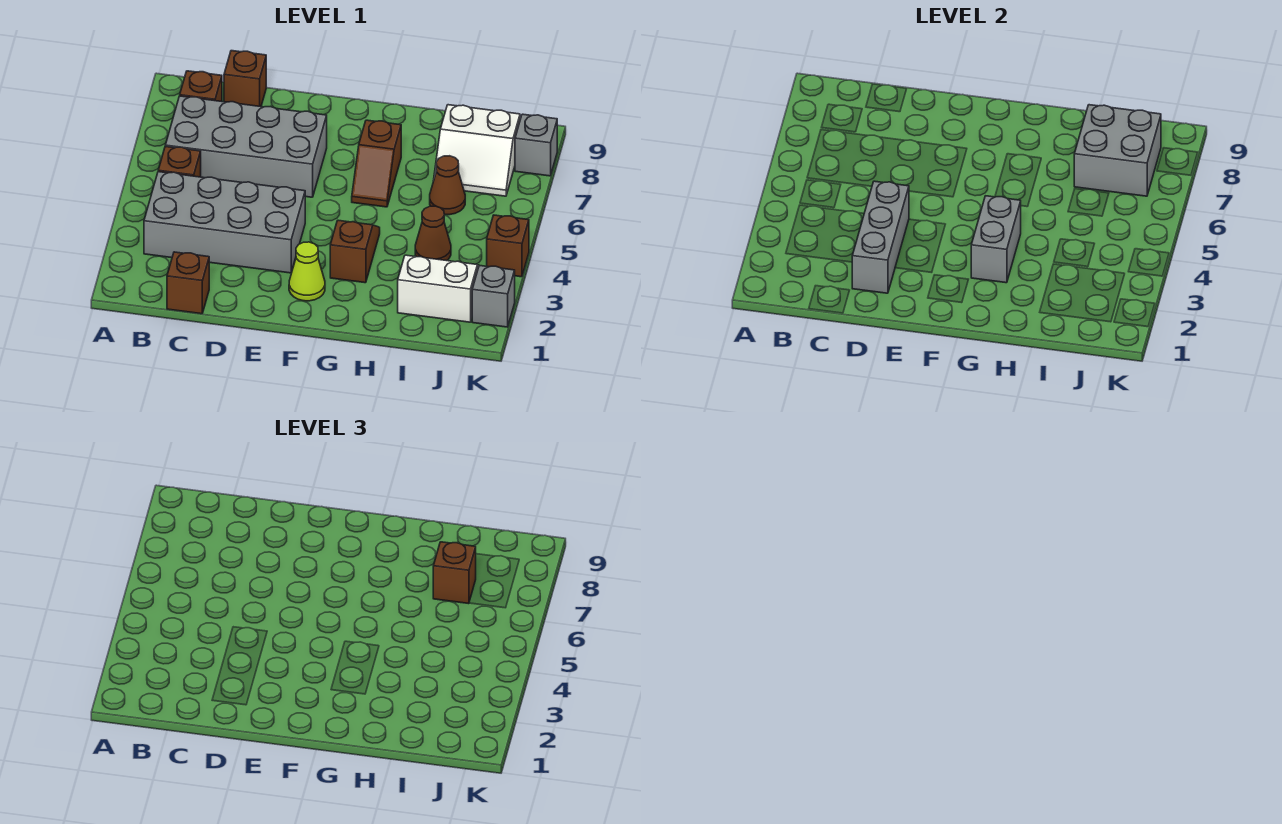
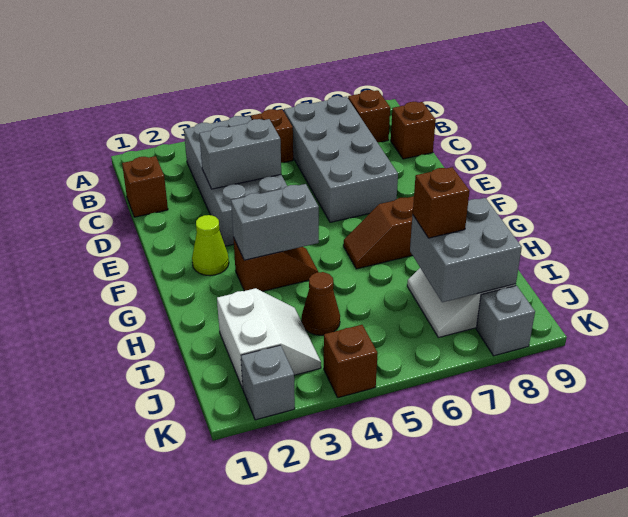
grey brick D2:D4 level 2 -> grey brick D3:D4 level 2
brown cone I6 level 1 -> none

